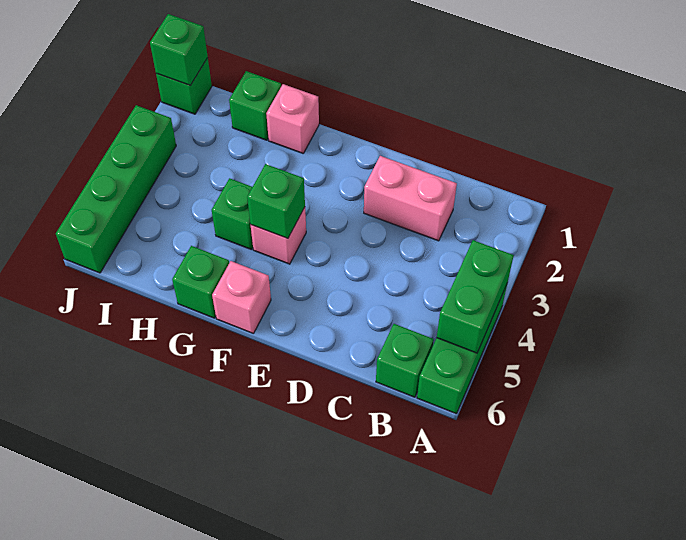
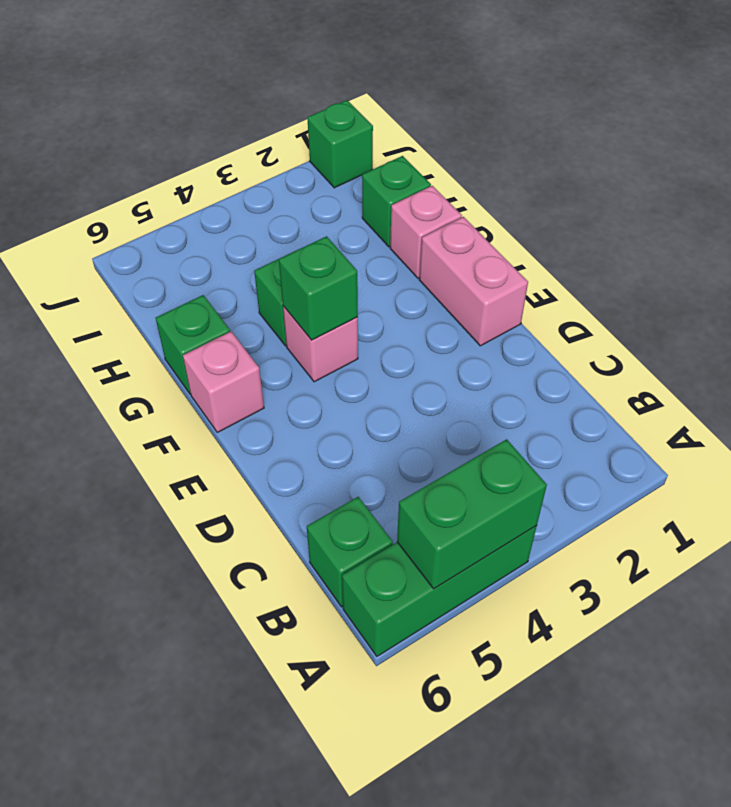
pink brick C2:D2 level 1 -> pink brick E1:F1 level 1
green brick J1 level 2 -> none
green brick J3:J6 level 1 -> none

